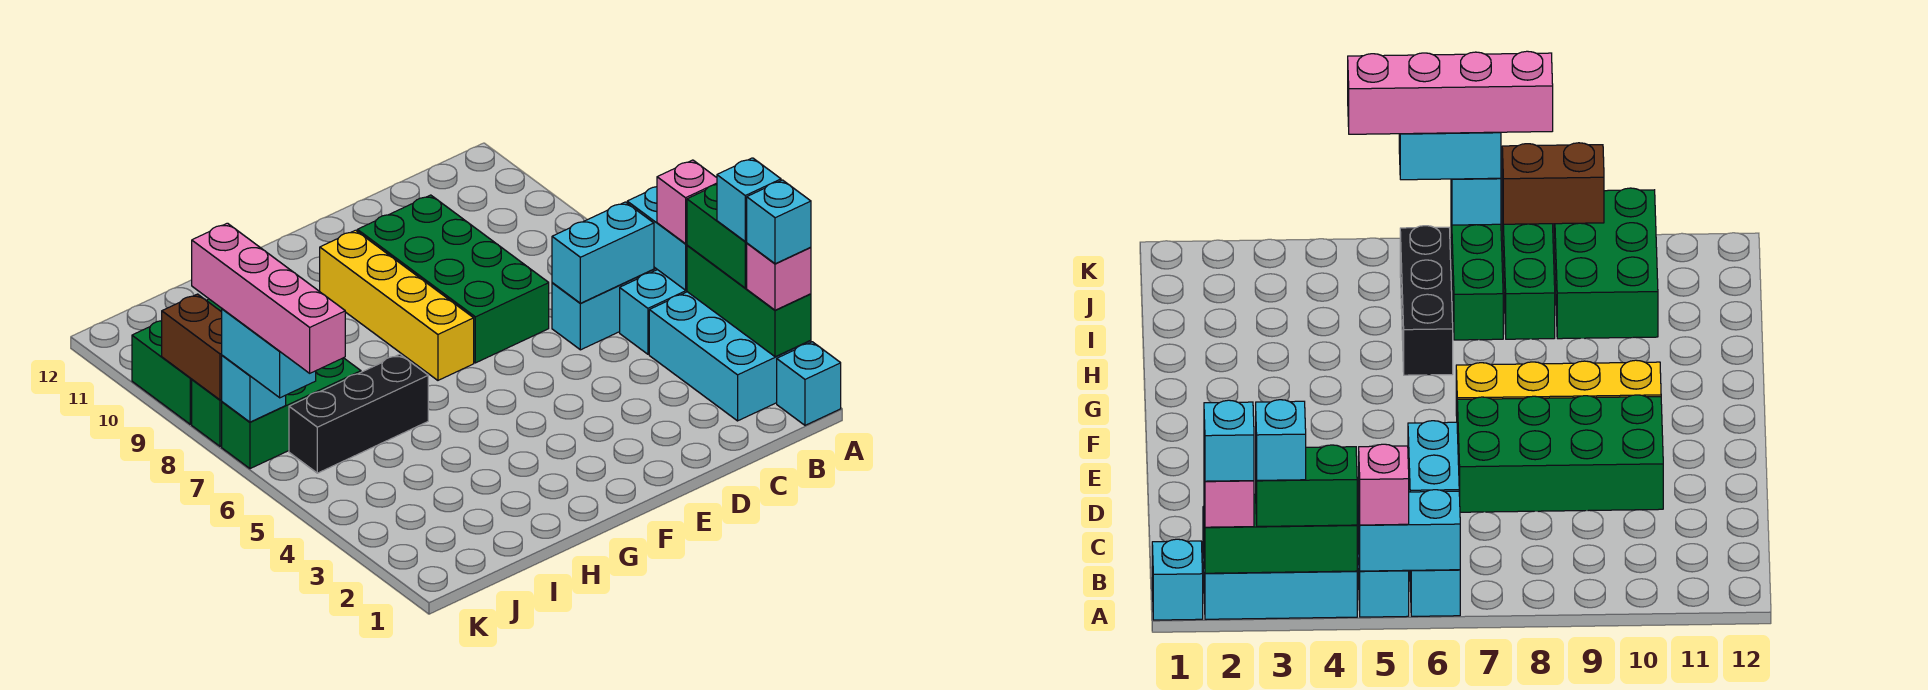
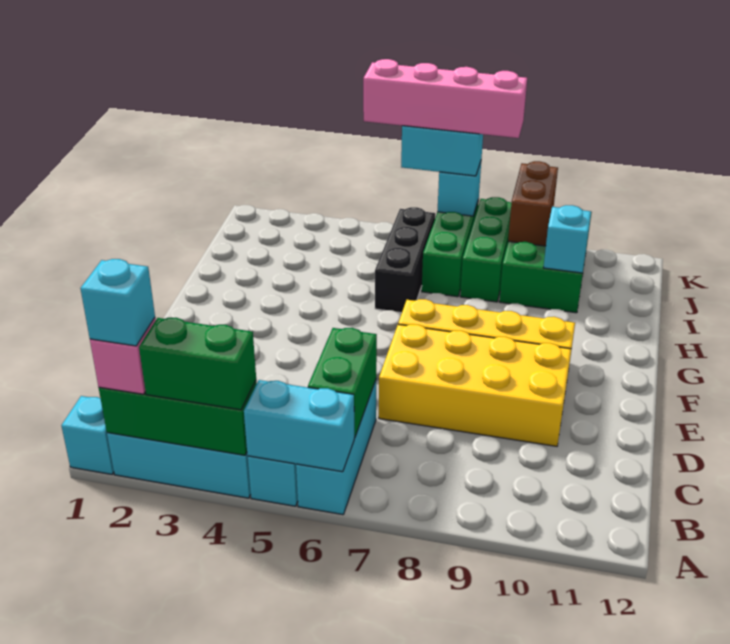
cyan brick A3 level 4 -> cyan brick I10 level 2
pink brick A5 level 3 -> none
cyan brick B6:C6 level 2 -> green brick B6:C6 level 2
green brick D7:E10 level 1 -> yellow brick D7:E10 level 1
brown brick K8:K9 level 2 -> brown brick J9:K9 level 2

